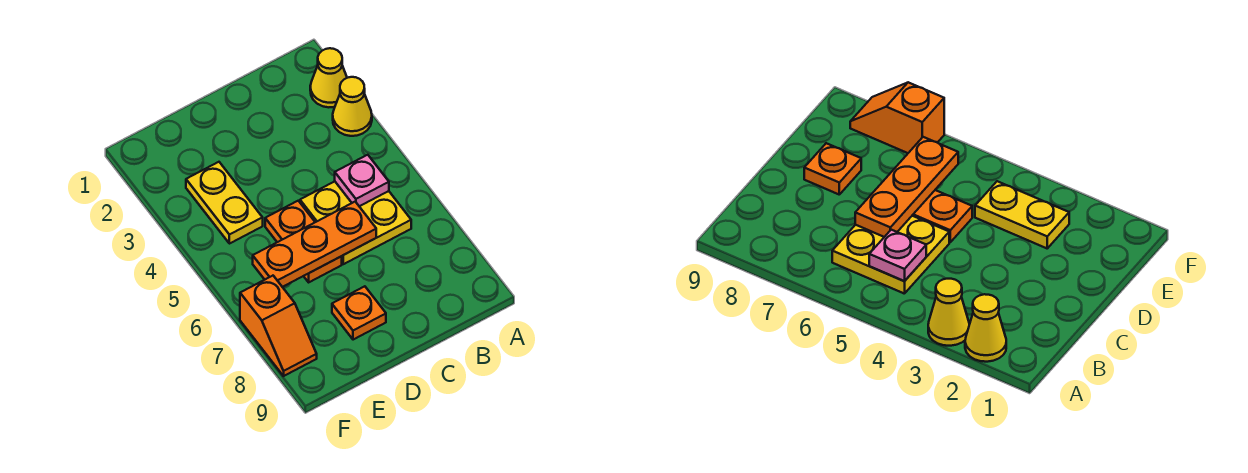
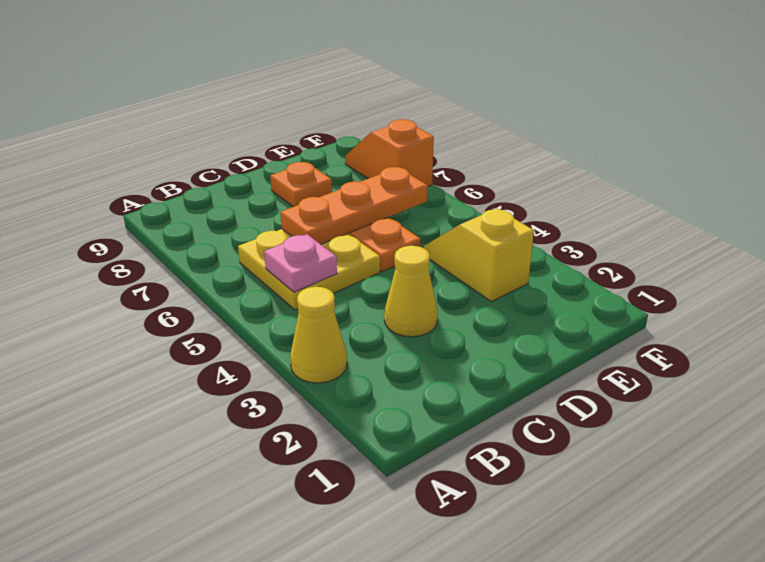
yellow cone A2 level 1 -> yellow cone C3 level 1
yellow plate E3:E4 level 1 -> yellow slope E3:E4 level 1 top 3

